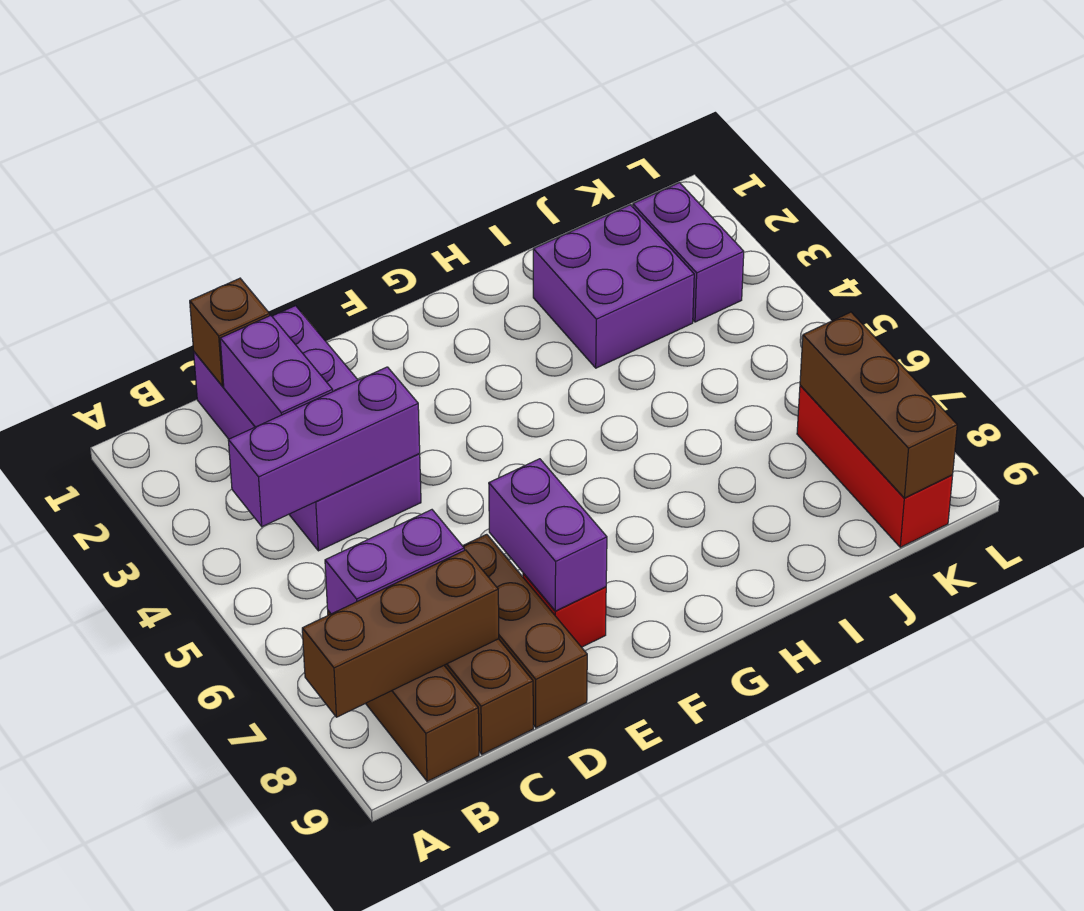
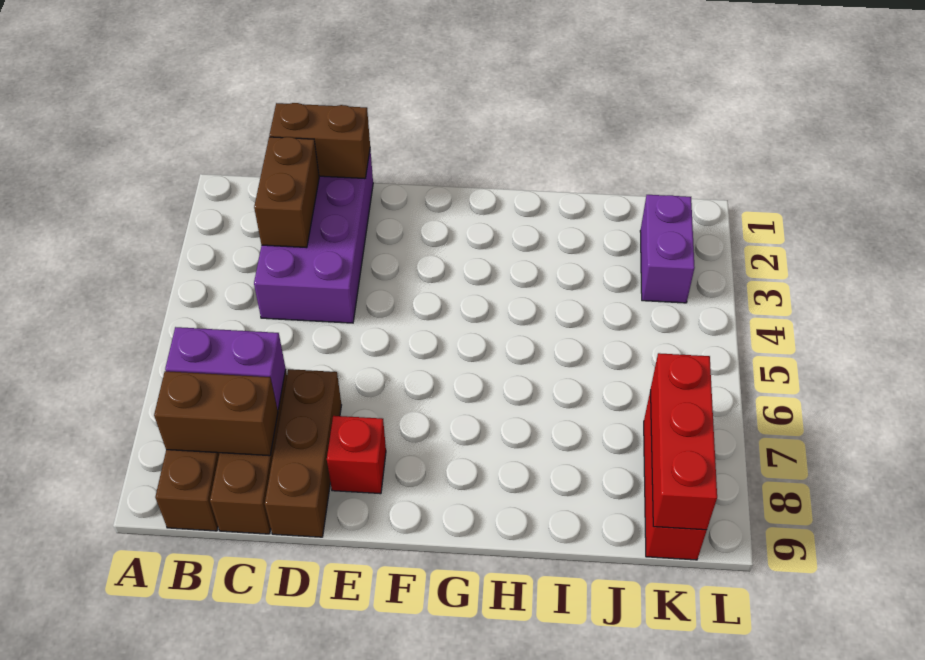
brown brick A8:C8 level 2 -> brown brick B8:C8 level 2
purple brick B4:D4 level 2 -> none
brown brick C1 level 2 -> brown brick C1:D1 level 2
purple brick C2:C3 level 2 -> brown brick C2:C3 level 2
purple brick E7:E8 level 2 -> none
purple brick I2:J3 level 1 -> none
brown brick K7:K9 level 2 -> red brick K7:K9 level 2

